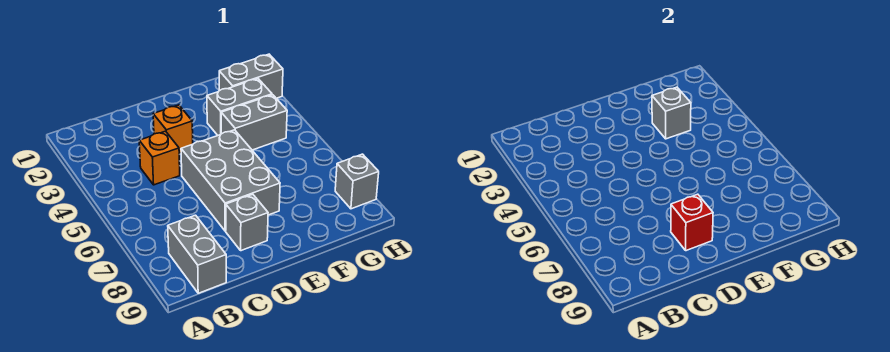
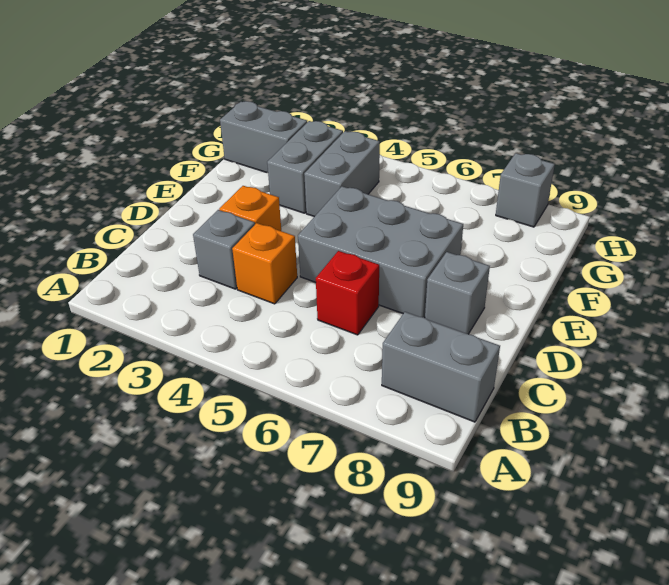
red brick D8 level 2 -> red brick C6 level 1
grey brick F3 level 2 -> grey brick C3 level 1
grey brick G2:H2 level 1 -> grey brick G1:G2 level 1

